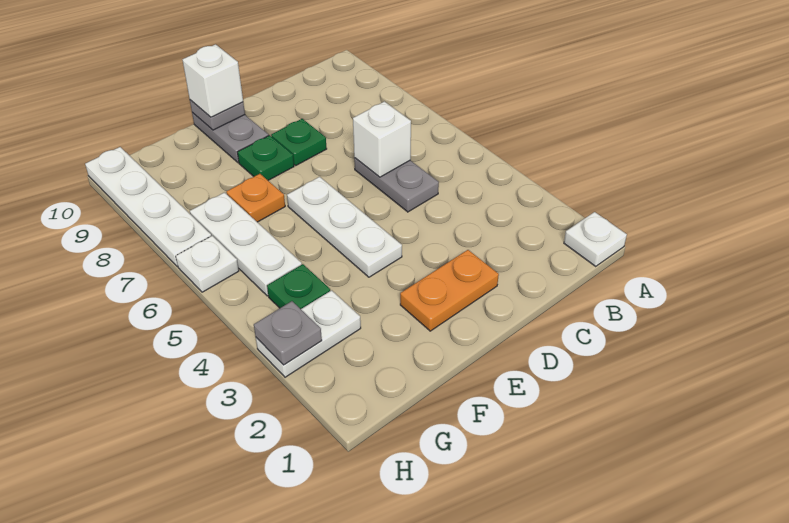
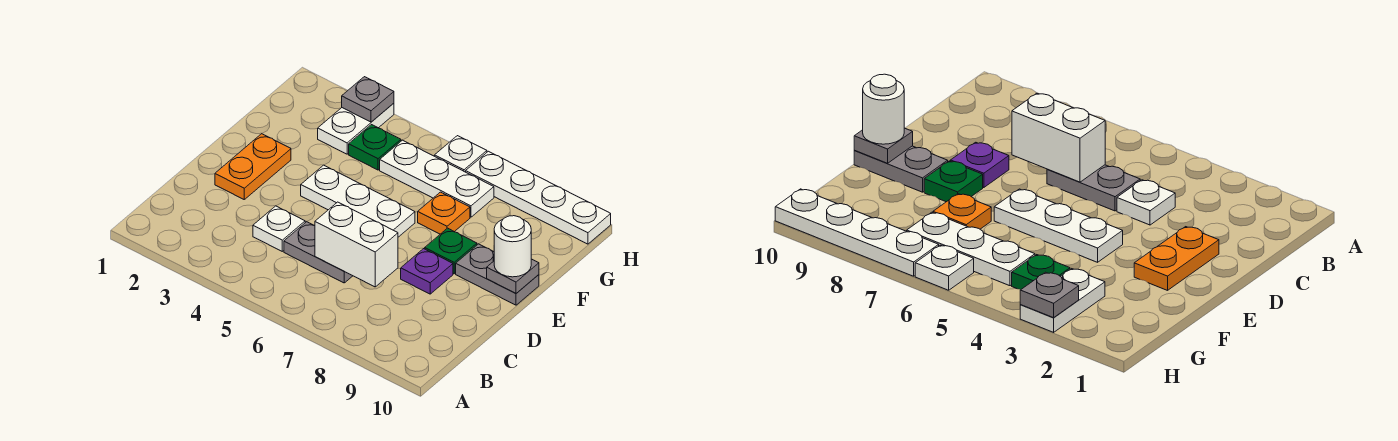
white plate A1 level 1 -> white plate C4 level 1
white brick C6 level 2 -> white brick C6:C7 level 2
green plate D8 level 1 -> purple plate D8 level 1
white brick E10 level 3 -> white round brick E10 level 3

